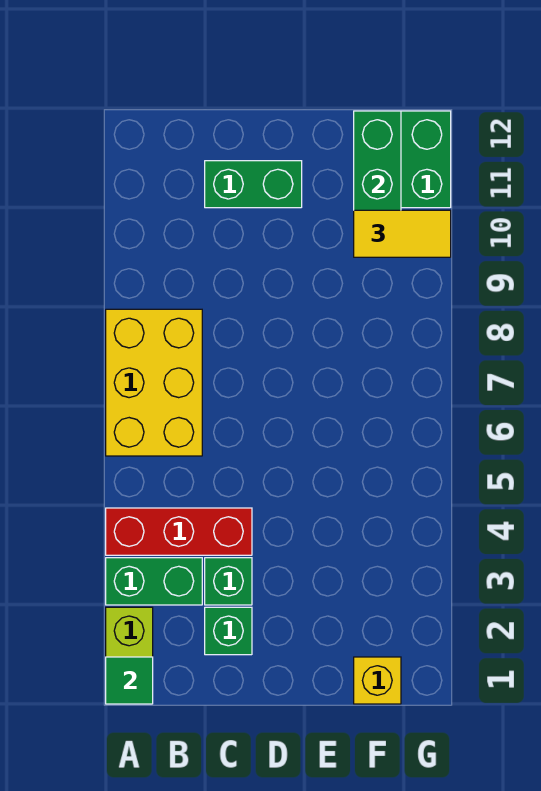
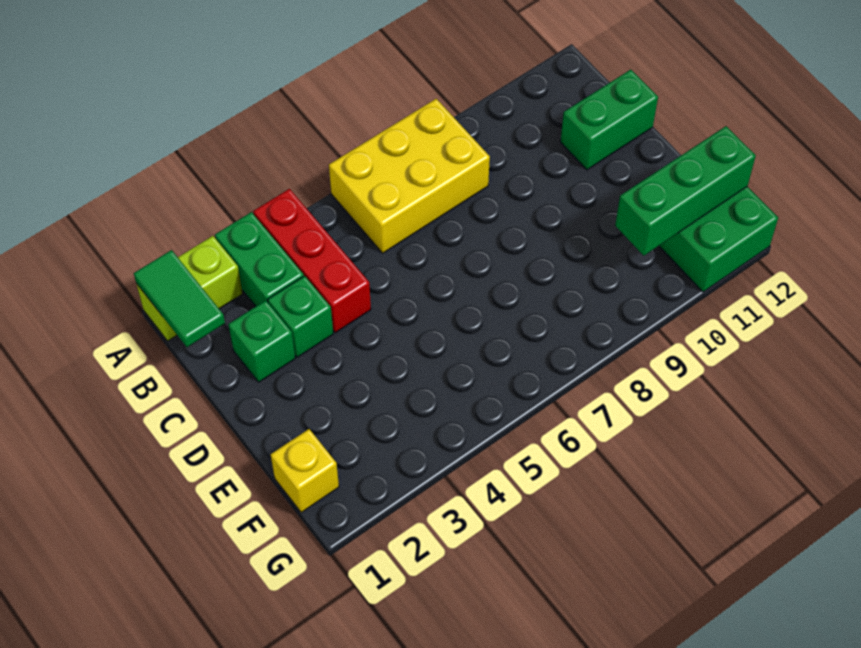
green tile A1 level 2 -> green tile A1:B1 level 2
green brick C11:D11 level 1 -> green brick C11:C12 level 1
yellow tile F10:G10 level 3 -> none

